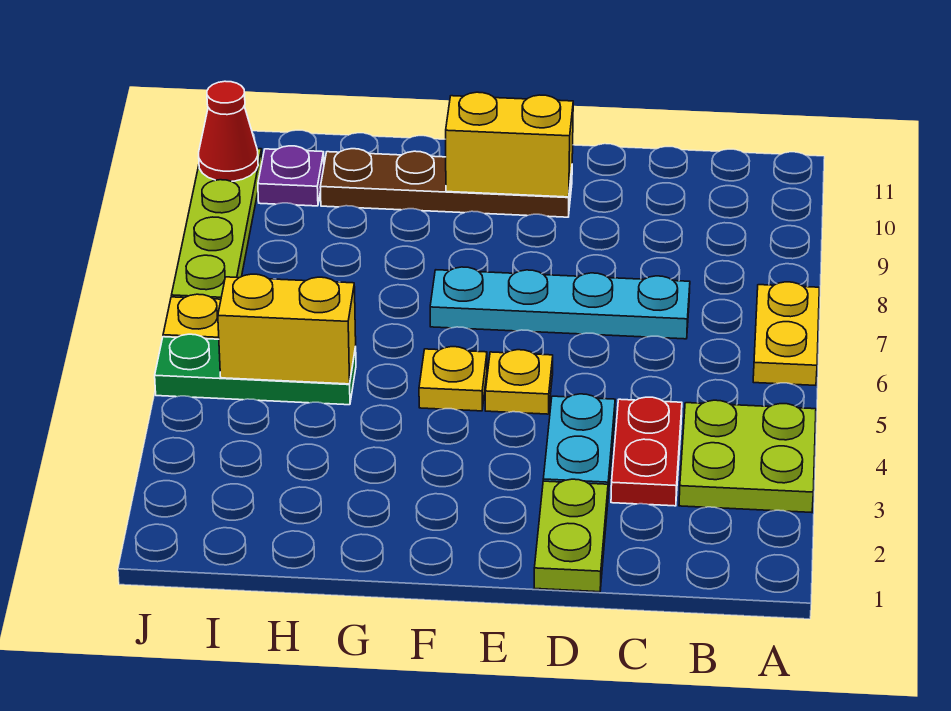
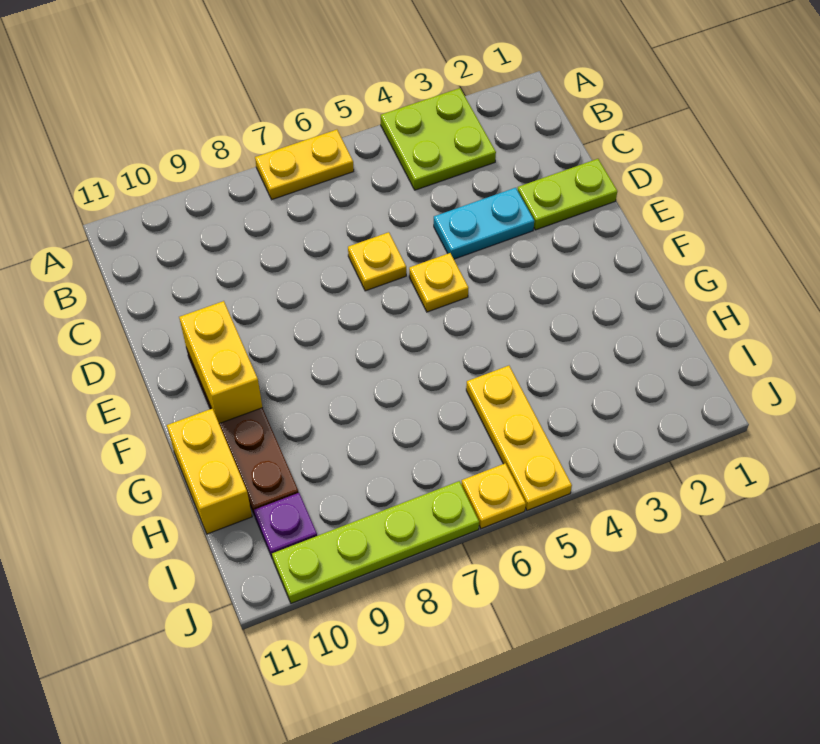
red plate C3:C4 level 1 -> none
cyan plate C7:F7 level 1 -> none
yellow plate F5 level 1 -> yellow plate D6 level 1
green plate H5:J5 level 1 -> yellow plate H5:J5 level 1
yellow brick H5:I5 level 2 -> yellow brick G11:H11 level 1
red cone J10 level 2 -> none

